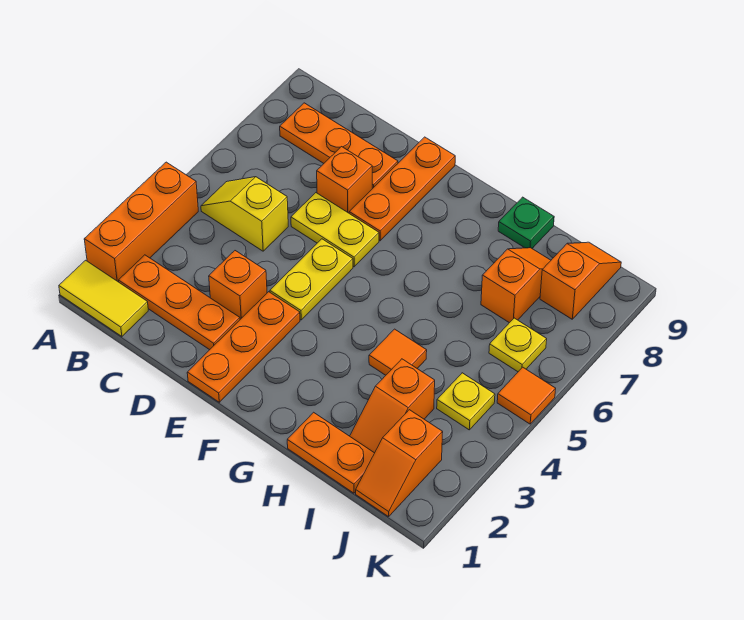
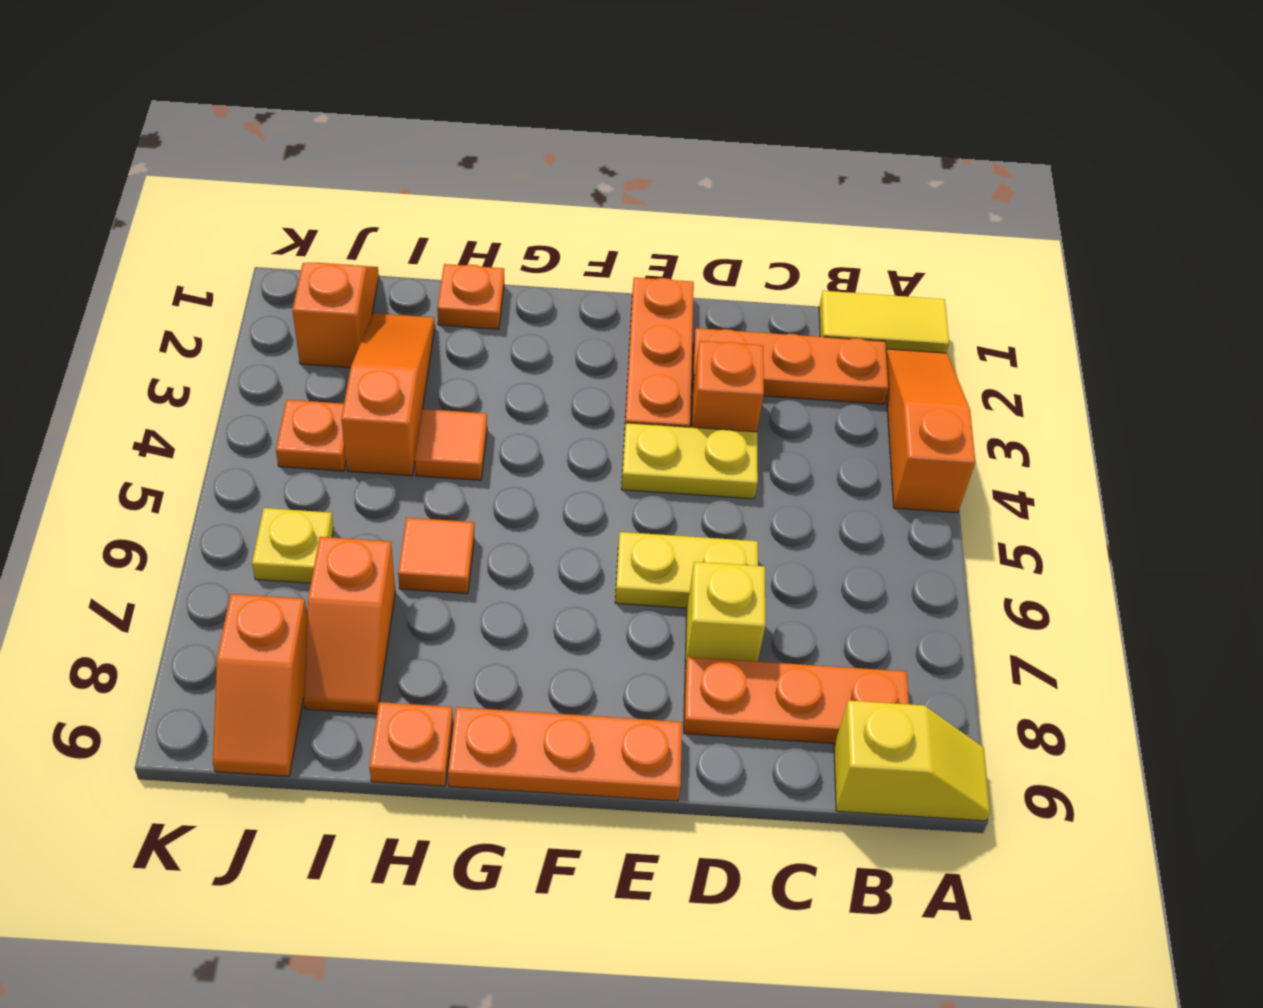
orange brick A2:A4 level 1 -> orange slope A2:A4 level 1 top 4
yellow slope B5:C5 level 1 top C -> yellow slope A9:B9 level 1 top B
orange brick D7 level 1 -> yellow brick D7 level 1
yellow plate E4:E5 level 1 -> yellow plate D4:E4 level 1
orange plate E7:E9 level 1 -> orange plate E9:G9 level 1
orange plate H1:I1 level 1 -> orange plate H1 level 1
green plate H9 level 1 -> orange plate H9 level 1
orange slope I2:I3 level 1 top 3 -> orange slope I2:I4 level 1 top 4
yellow plate J4 level 1 -> orange plate J4 level 1
orange tile K5 level 1 -> orange tile H6 level 1

